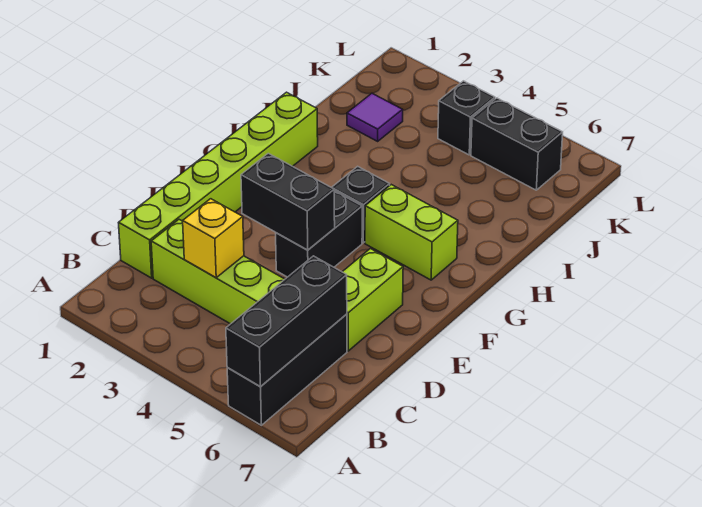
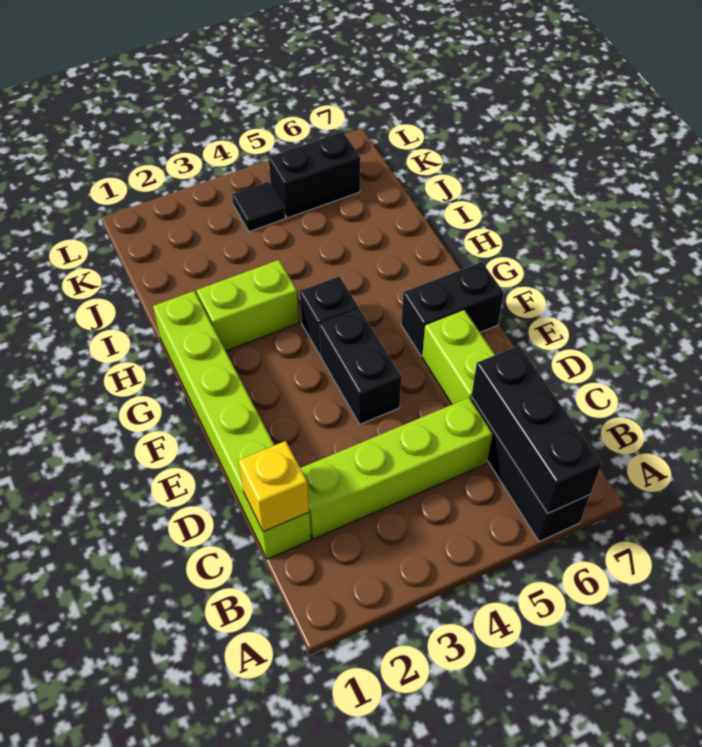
yellow brick C3 level 2 -> yellow brick C1 level 2
black brick E3:E4 level 2 -> black brick F6:F7 level 1
lime brick G5:G6 level 1 -> lime brick H2:H3 level 1
purple tile J2 level 1 -> none
black brick K4 level 1 -> black tile K4 level 1

